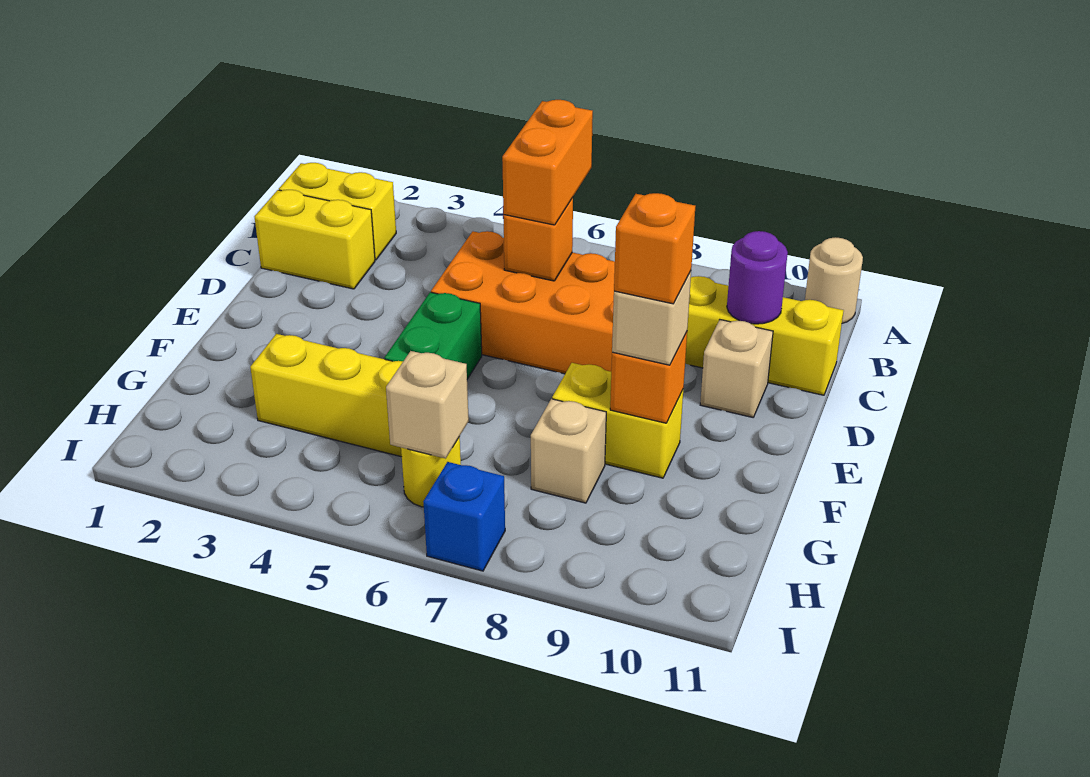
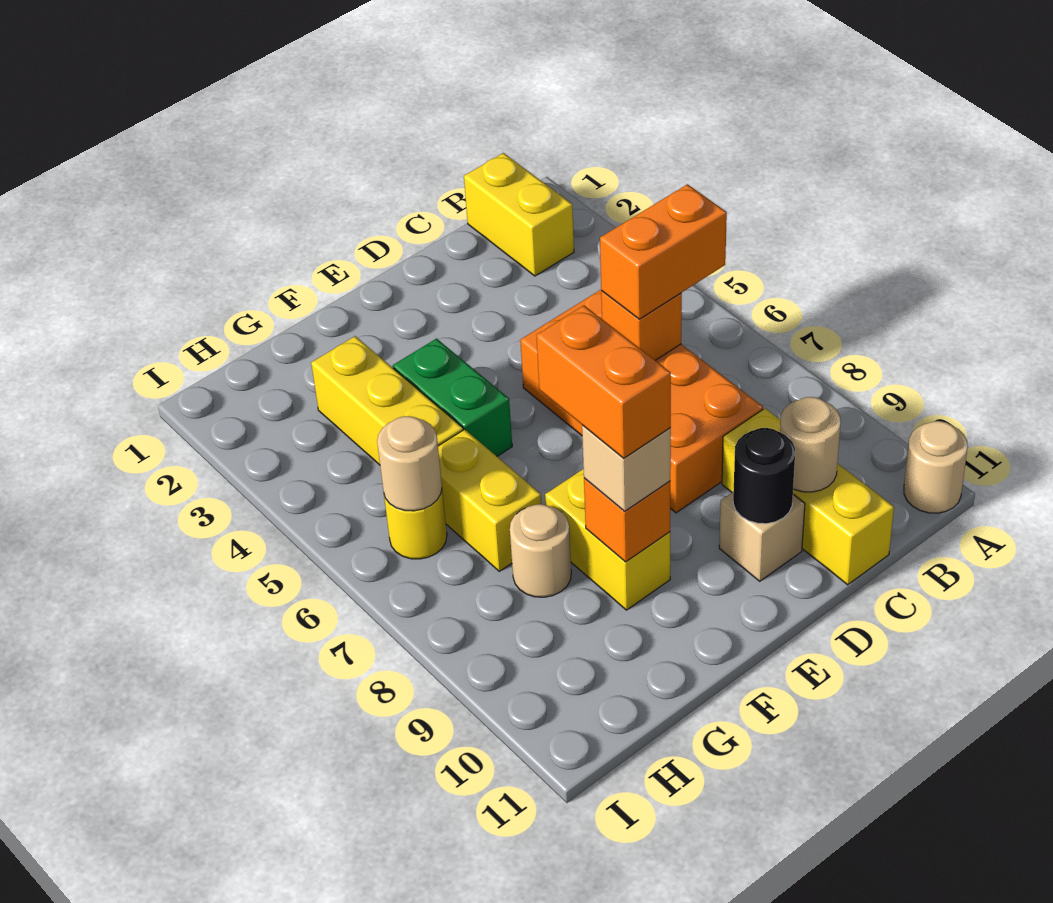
yellow brick C1:C2 level 1 -> yellow brick G6:G7 level 1
purple round brick C10 level 2 -> tan round brick C10 level 2
none -> black round brick D10 level 2
green brick E5:F5 level 1 -> green brick F4:F5 level 1
orange brick F9 level 4 -> orange brick F8:F9 level 4
tan brick G8 level 1 -> tan round brick G8 level 1
tan brick H6 level 2 -> tan round brick H6 level 2
blue brick I7 level 1 -> none

